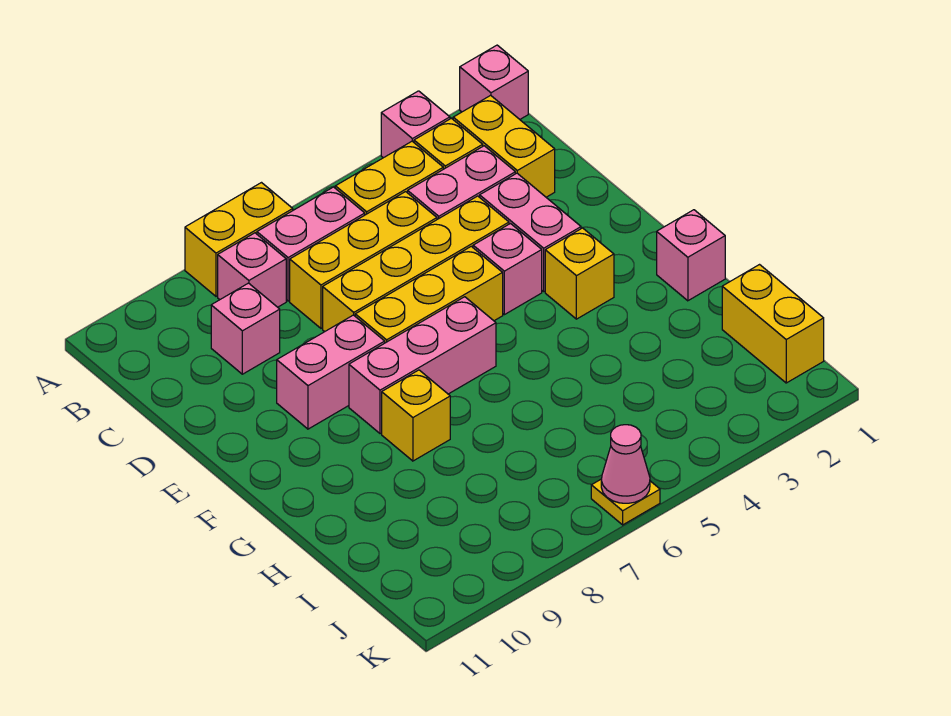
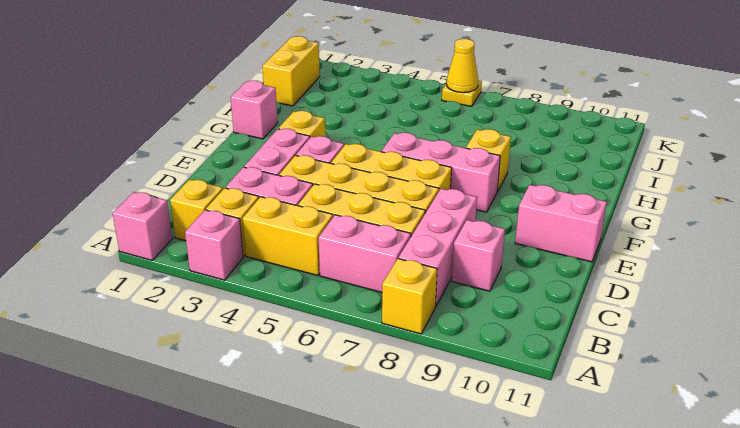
yellow brick A7:A8 level 1 -> yellow brick A8 level 1
yellow brick B2:C2 level 1 -> yellow brick B2 level 1
pink brick B8 level 1 -> pink brick B8:D8 level 1
pink brick E8:E9 level 1 -> pink brick E10:E11 level 1
pink cone K6 level 2 -> yellow cone K6 level 2

